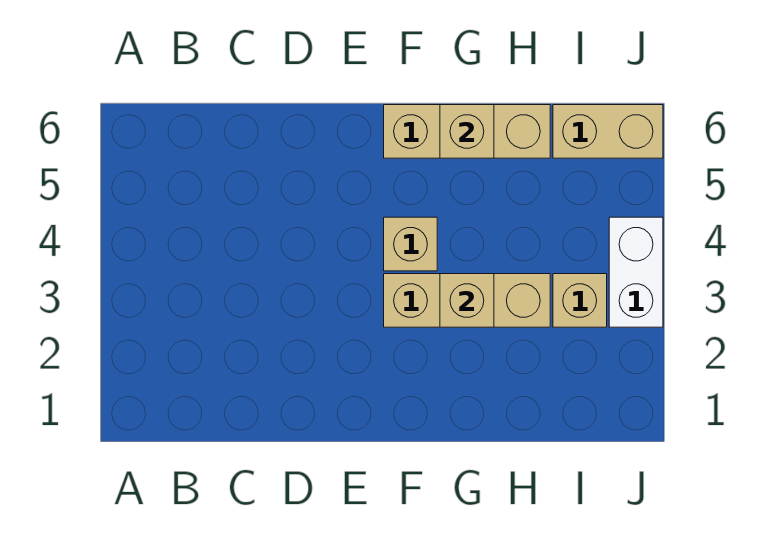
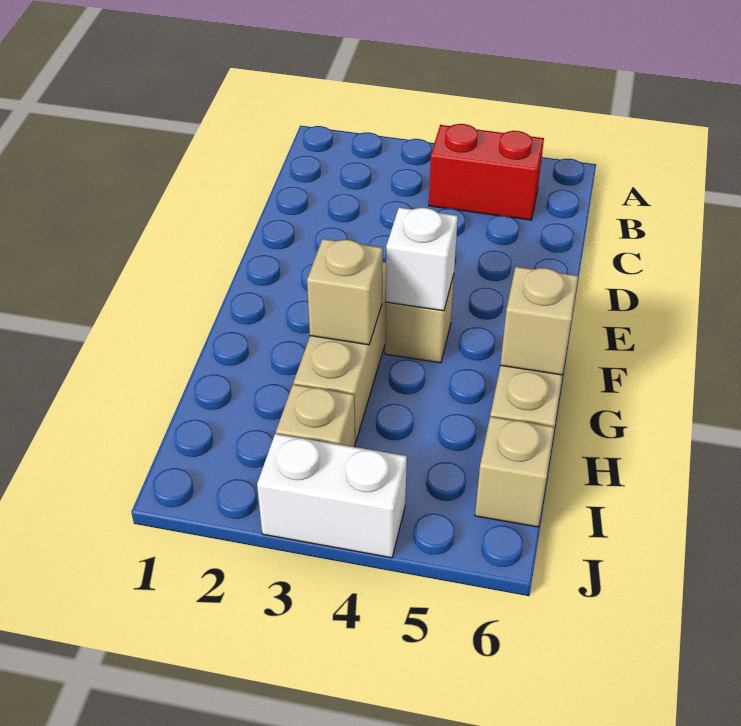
none -> red brick B4:B5 level 1
none -> white brick F4 level 2
tan brick I6:J6 level 1 -> tan brick I6 level 1

